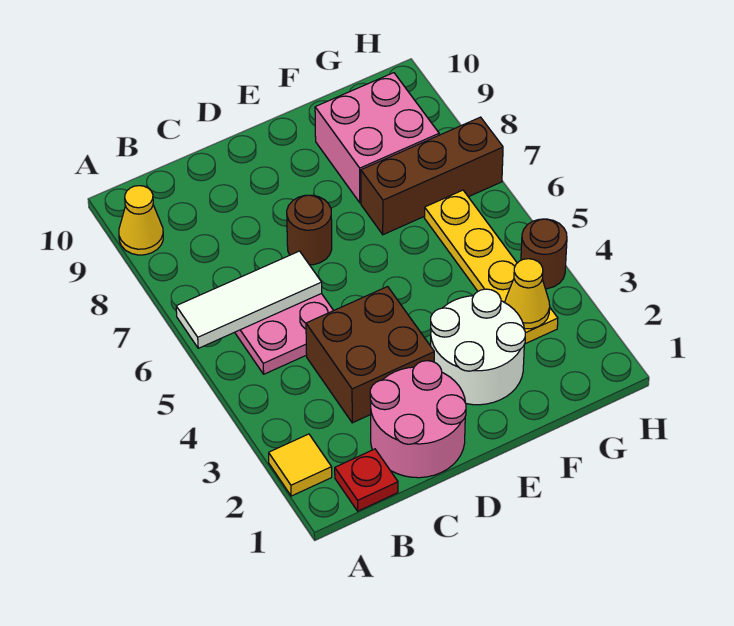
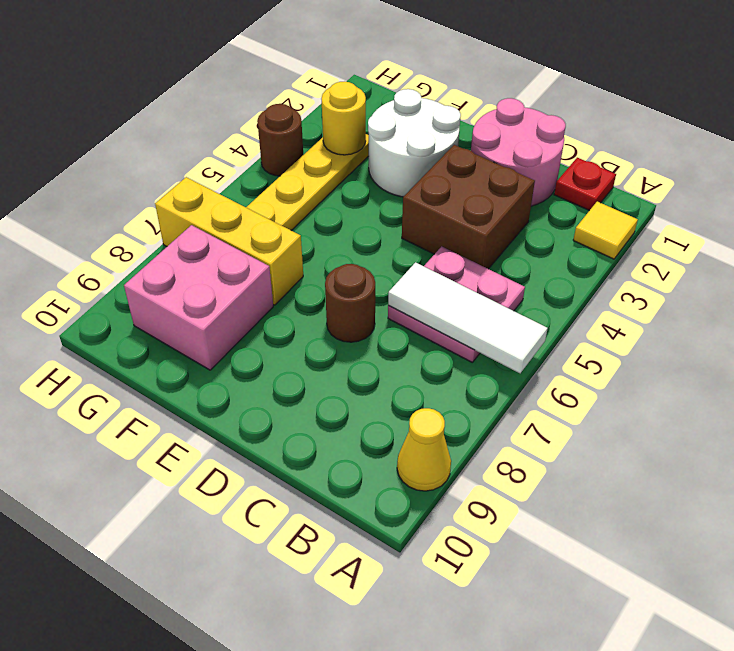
brown brick F7:H7 level 1 -> yellow brick F7:H7 level 1
yellow cone G3 level 2 -> yellow round brick G3 level 2

